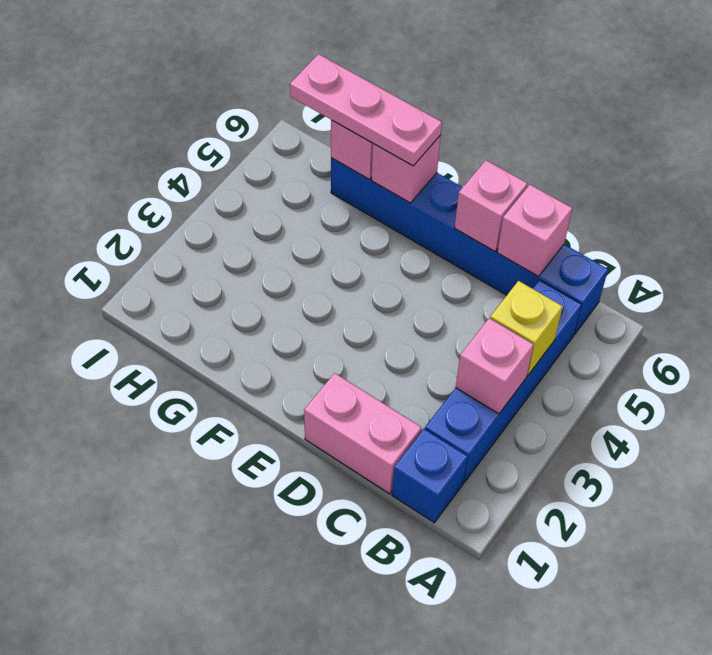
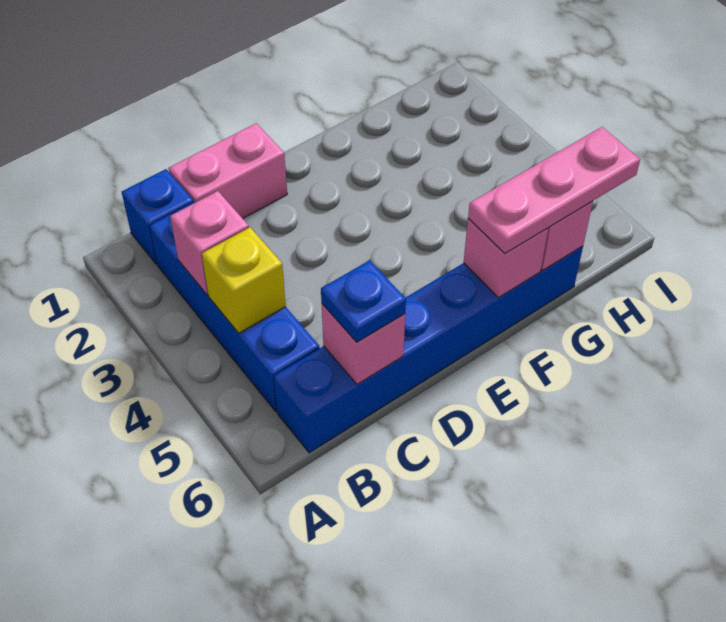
none -> blue plate C6 level 3
pink brick D6 level 2 -> none

